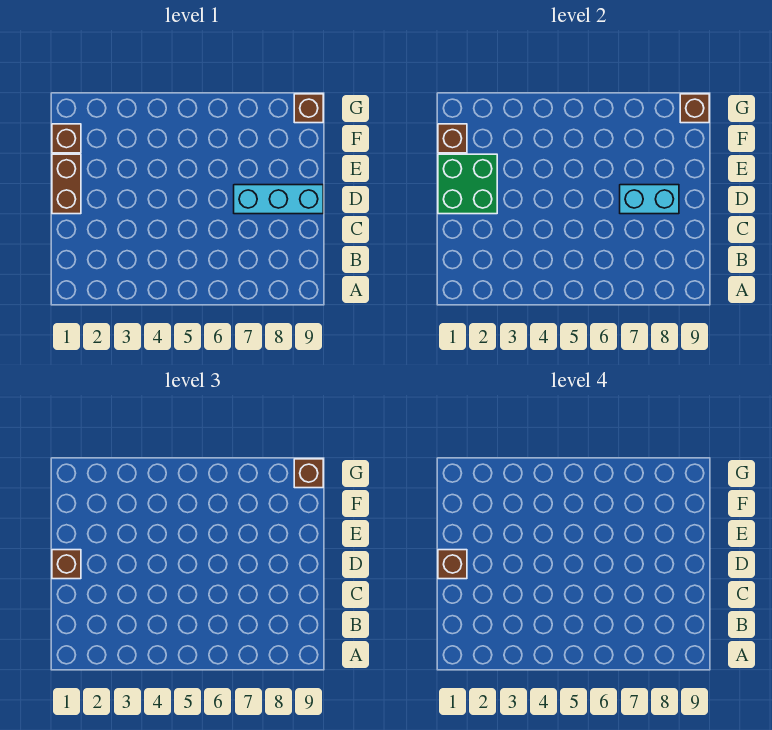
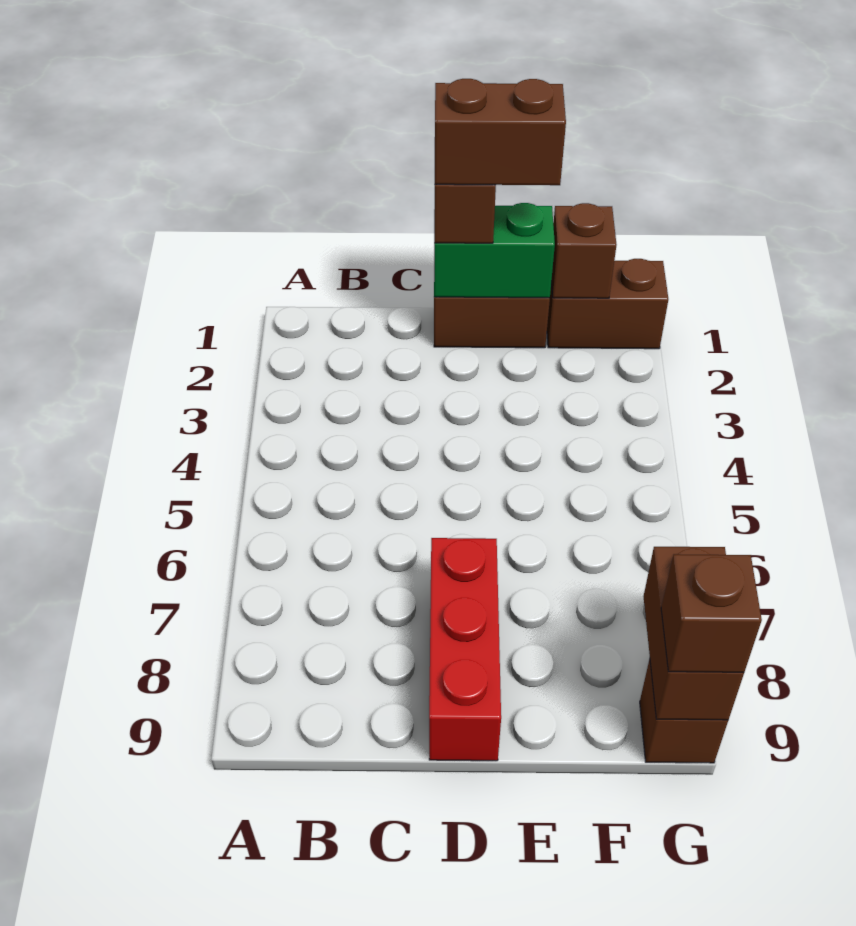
green brick D1:E2 level 2 -> green brick D1:E1 level 2
brown brick D1 level 4 -> brown brick D1:E1 level 4
cyan brick D7:D9 level 1 -> red brick D7:D9 level 1
cyan brick D7:D8 level 2 -> none
brown brick F1 level 1 -> brown brick F1:G1 level 1
brown brick G9 level 2 -> brown brick G8:G9 level 2

